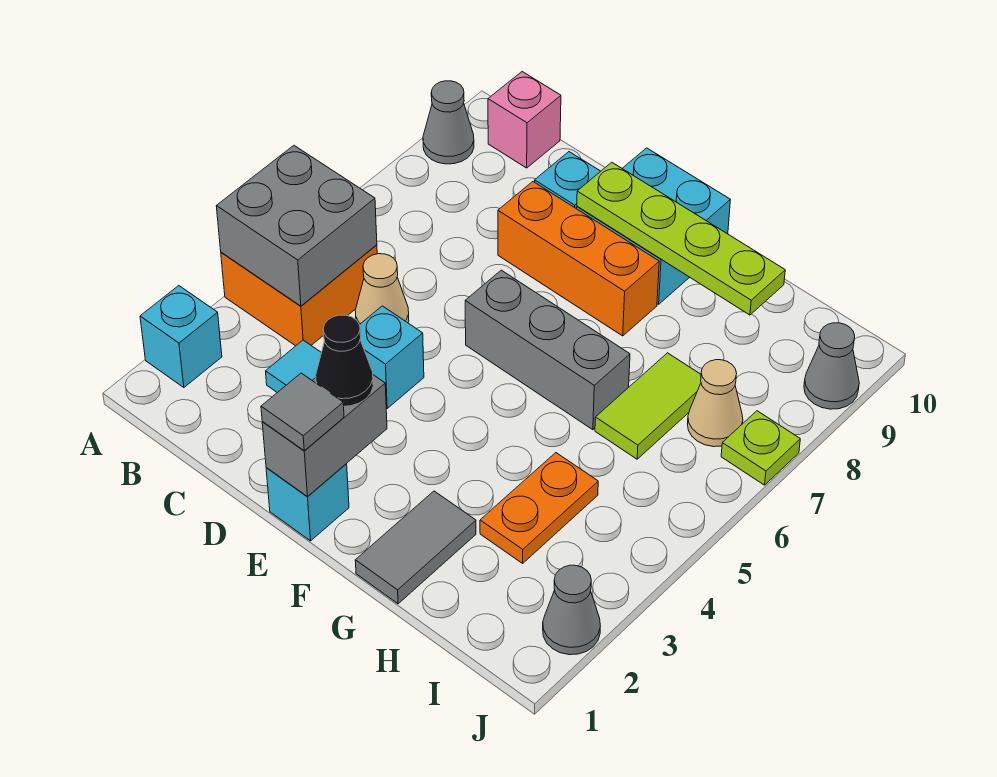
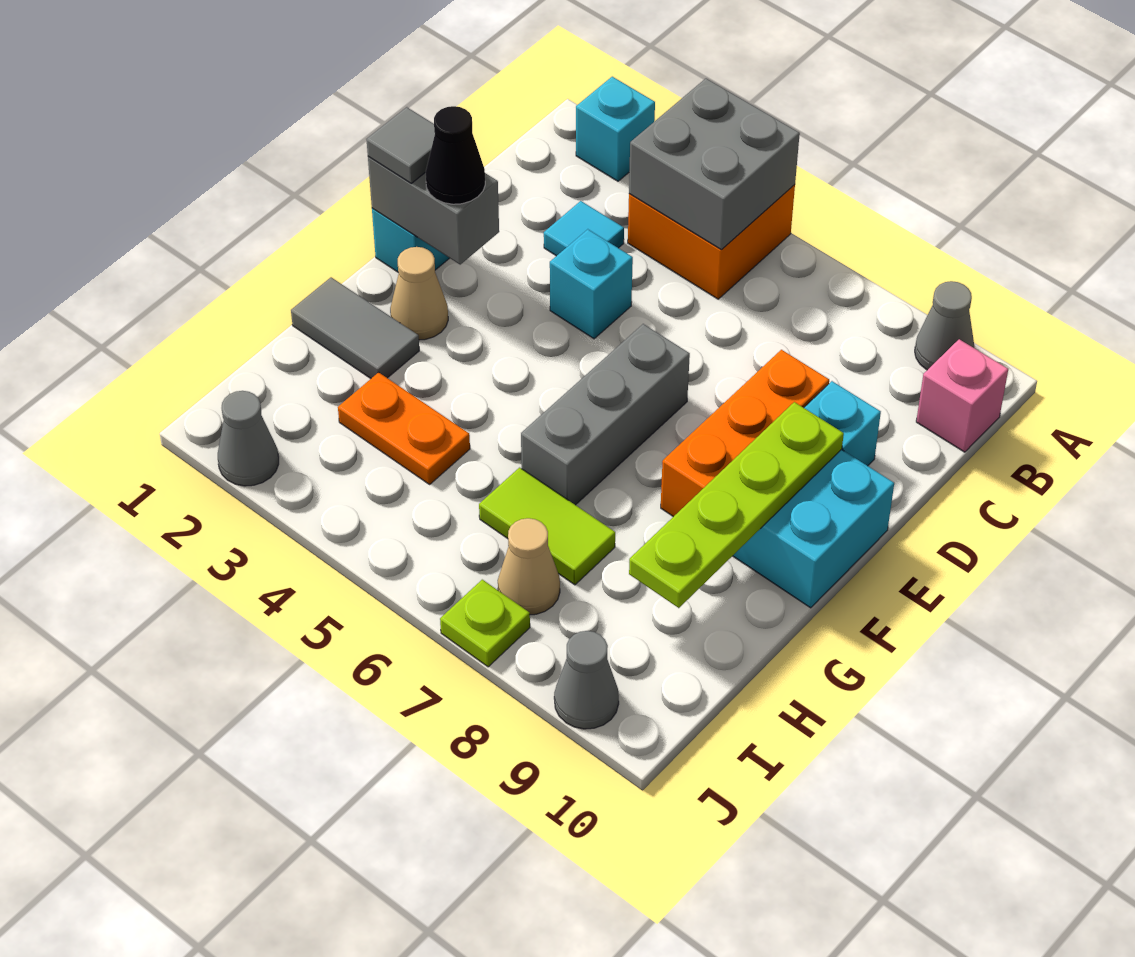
tan cone C5 level 1 -> tan cone F2 level 1

